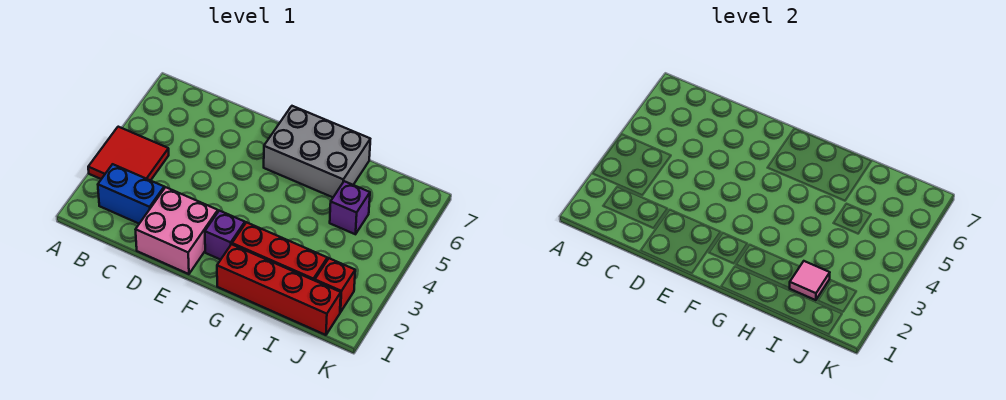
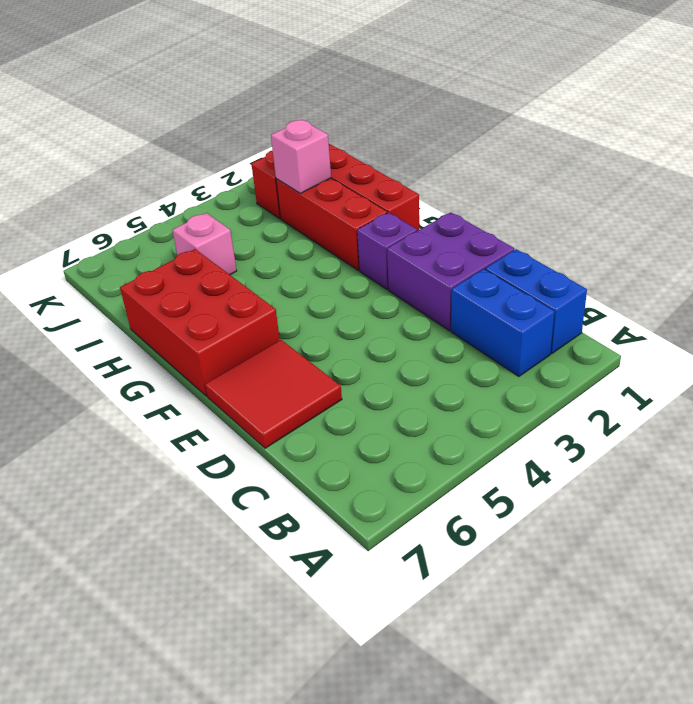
red tile A3:B4 level 1 -> red tile D6:E7 level 1
none -> blue brick B1:C1 level 1
pink brick D1:E2 level 1 -> purple brick D1:E2 level 1
grey brick F6:H7 level 1 -> red brick F6:H7 level 1
pink tile I2 level 2 -> pink brick I2 level 2
purple brick I5 level 1 -> pink brick I5 level 1

